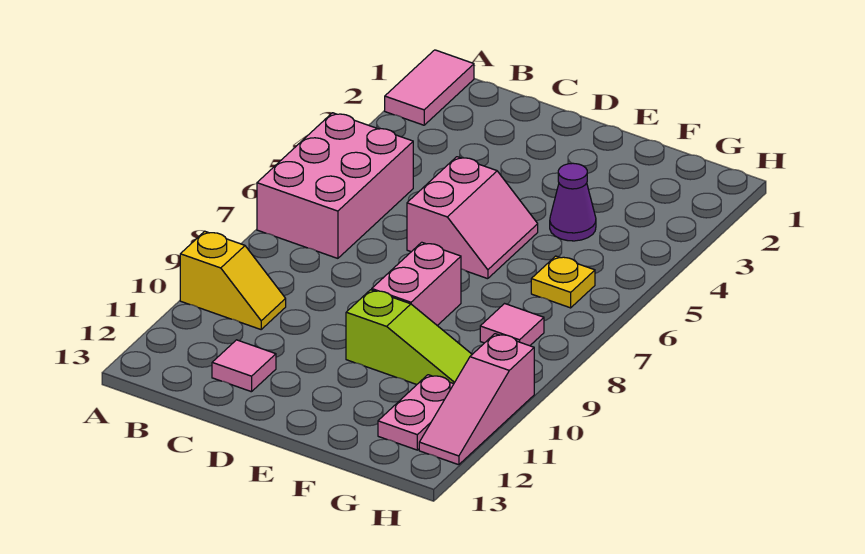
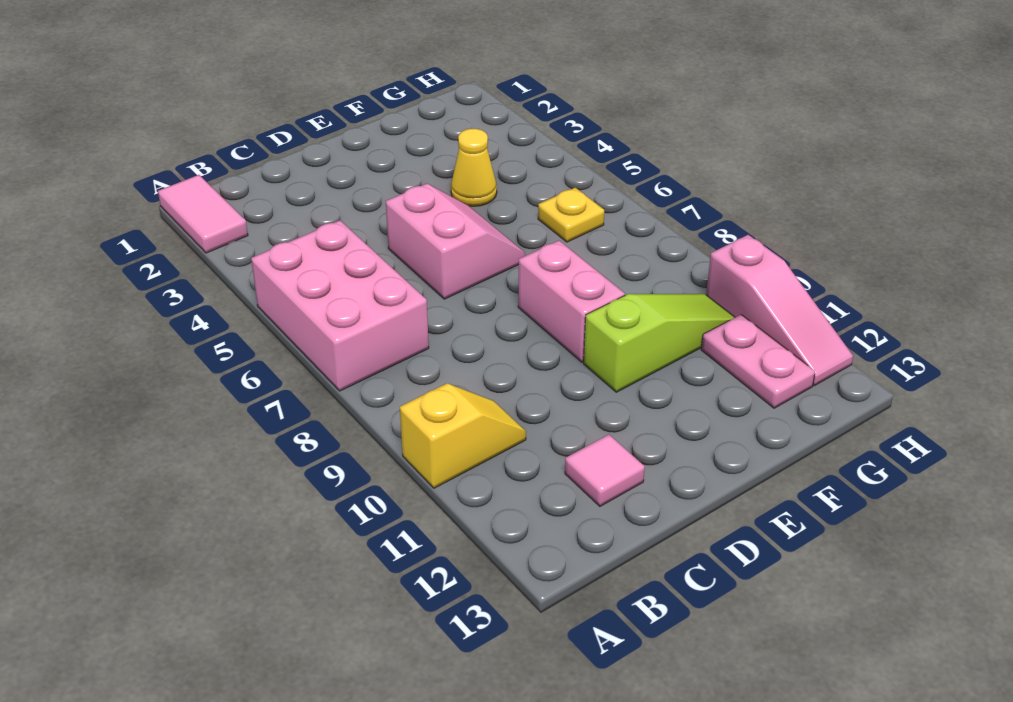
purple cone F4 level 1 -> yellow cone F4 level 1
pink tile G8 level 1 -> none

